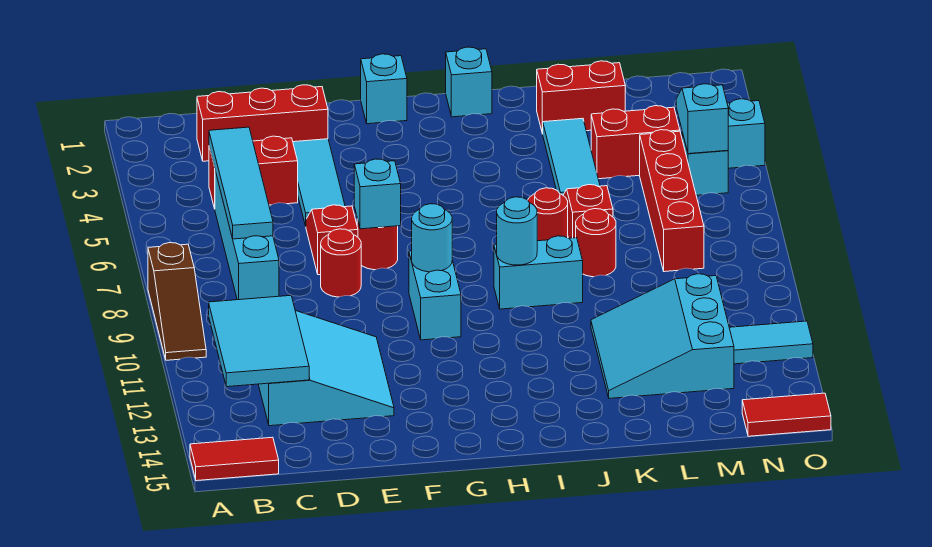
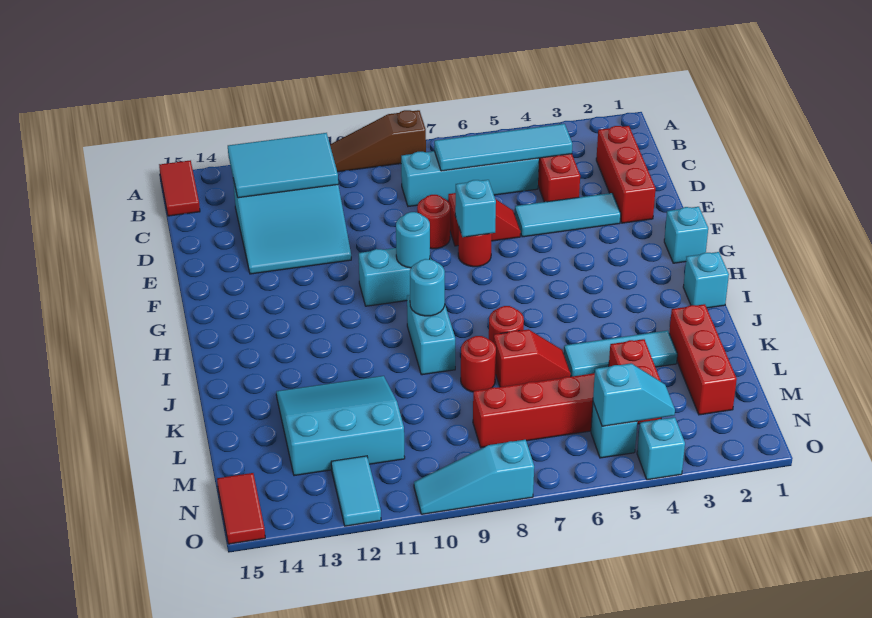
red brick K2:L2 level 1 -> red brick K2:M2 level 1
none -> cyan slope O8:O10 level 1 top 8

